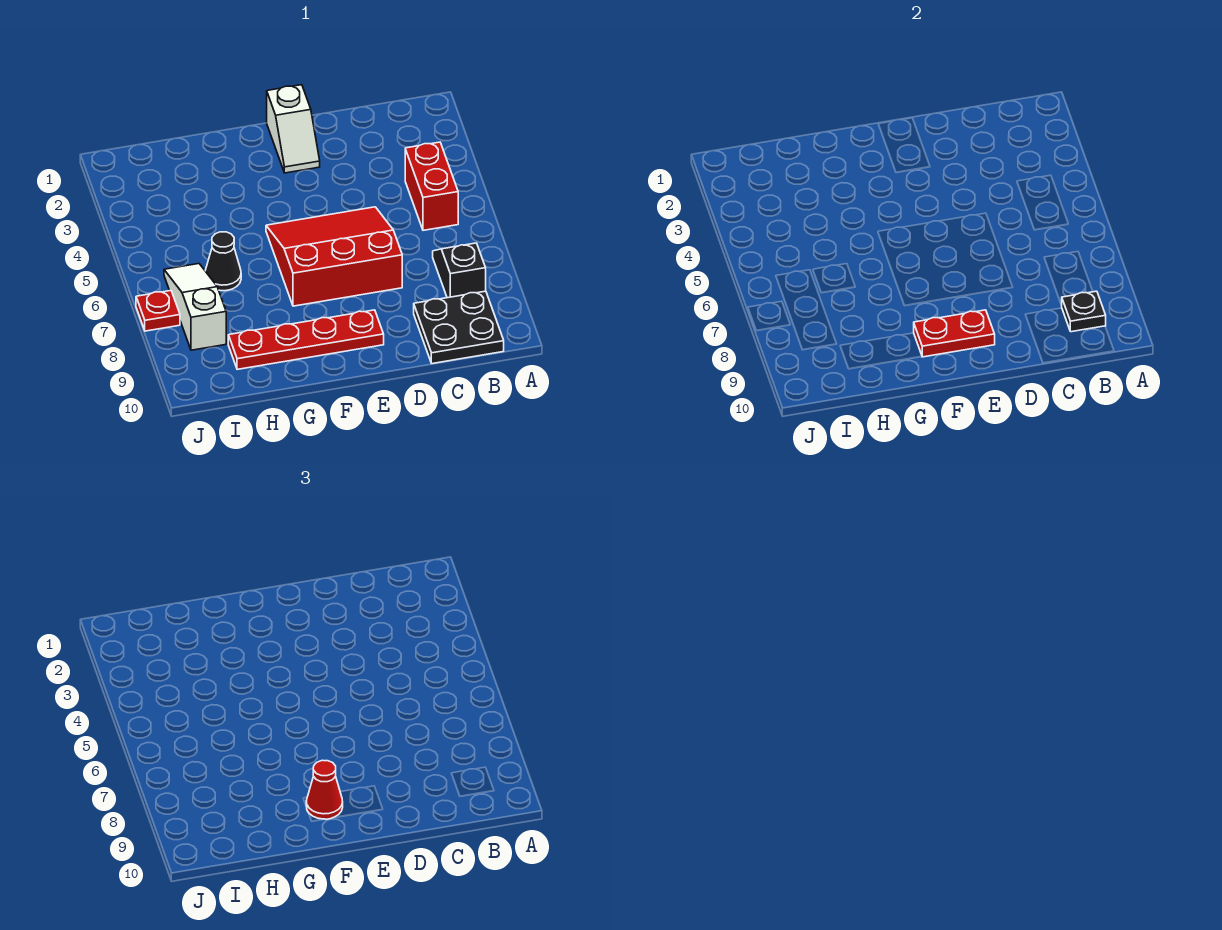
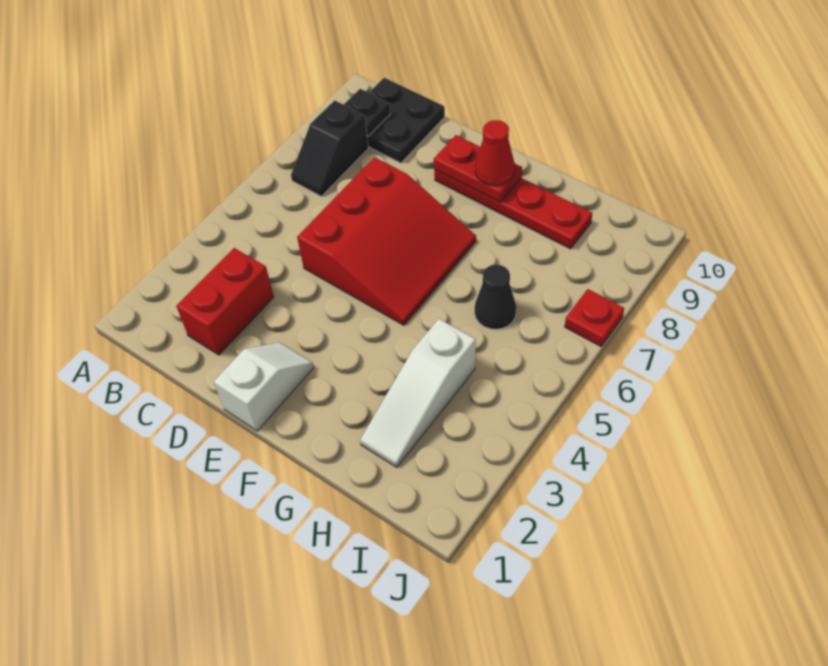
red brick B4:B5 level 1 -> red brick C2:C3 level 1
red slope D5:F7 level 1 top 7 -> red slope D5:F7 level 1 top D
white slope I6:I8 level 1 top 8 -> white slope H2:H4 level 1 top 4

